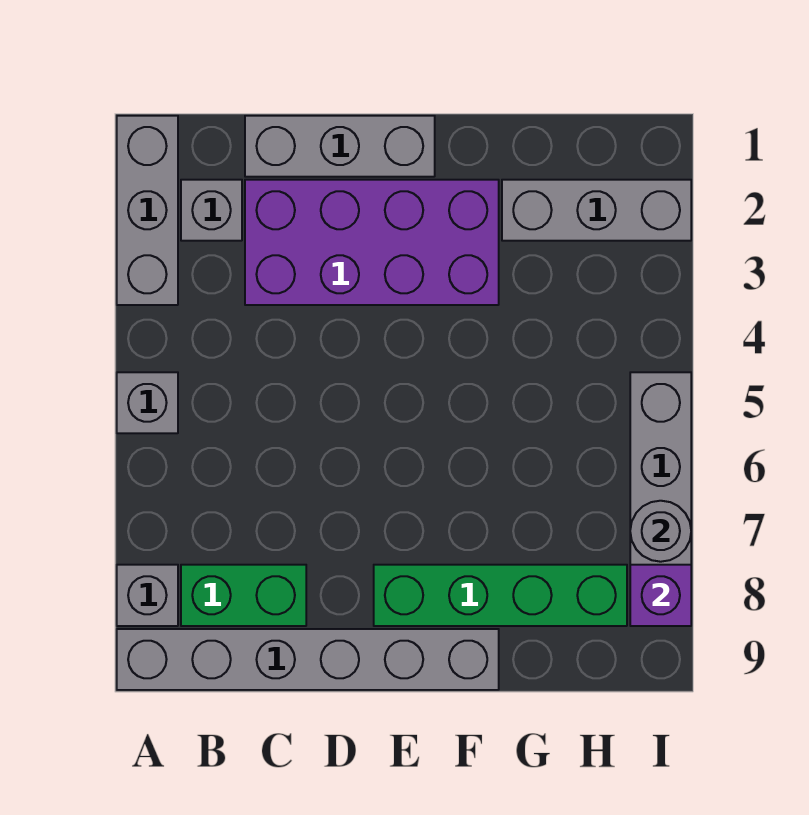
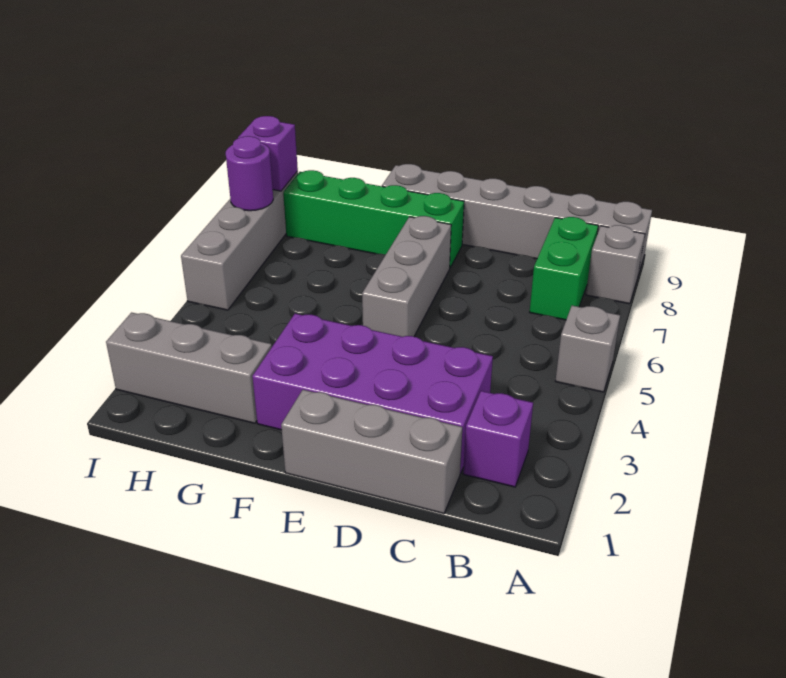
grey brick A1:A3 level 1 -> grey brick E5:E7 level 1
grey brick B2 level 1 -> purple brick B2 level 1
green brick B8:C8 level 1 -> green brick B7:B8 level 1
grey round brick I7 level 2 -> purple round brick I7 level 2

